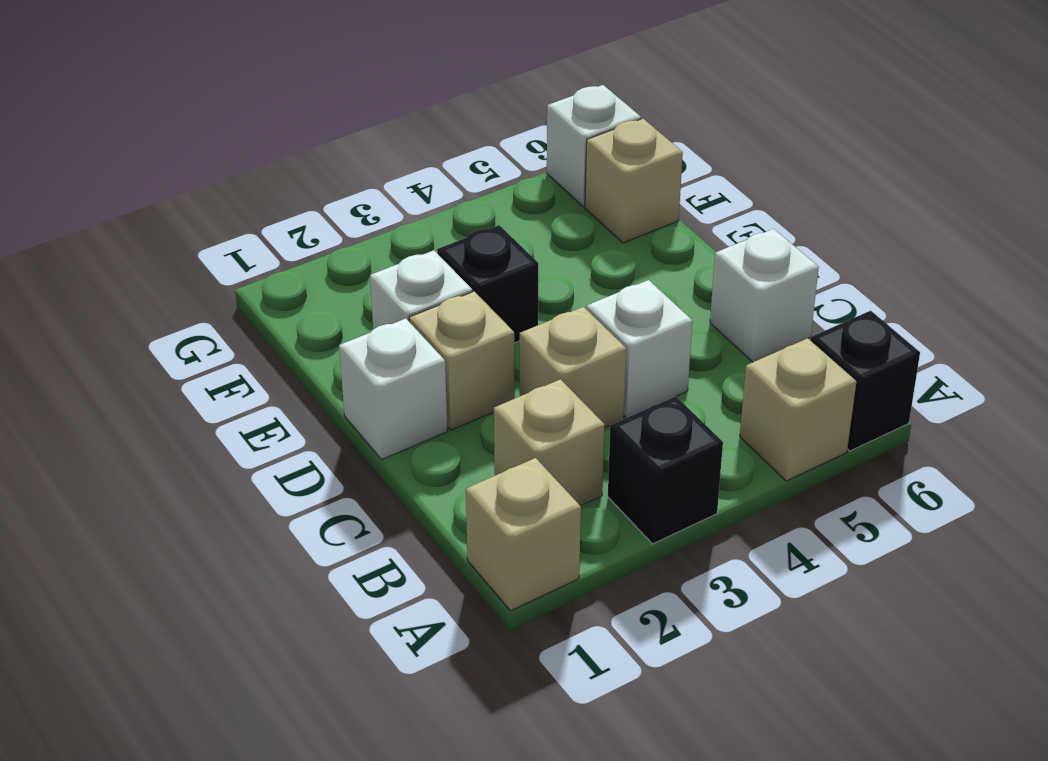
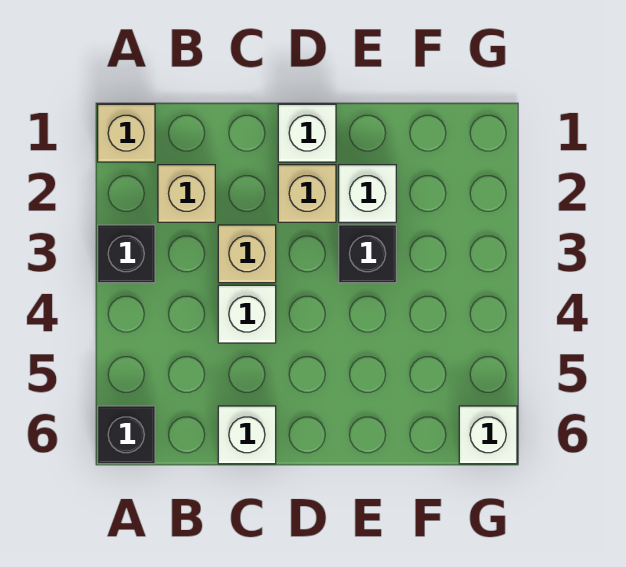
tan brick A5 level 1 -> none
tan brick F6 level 1 -> none

